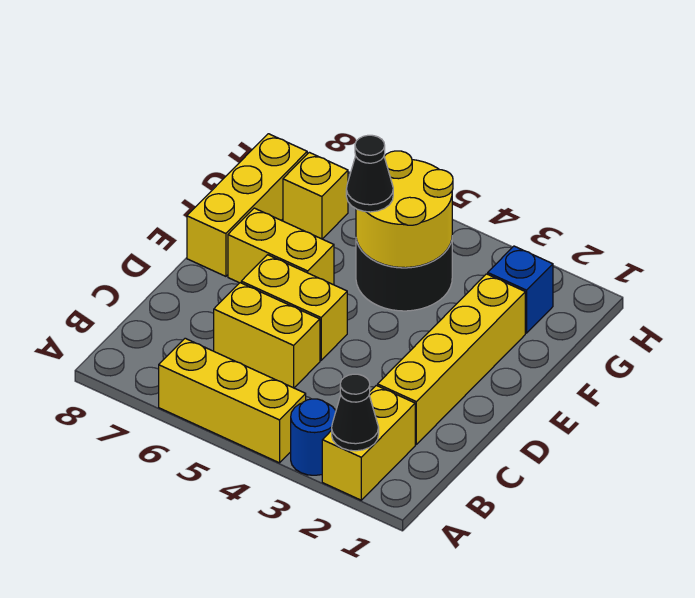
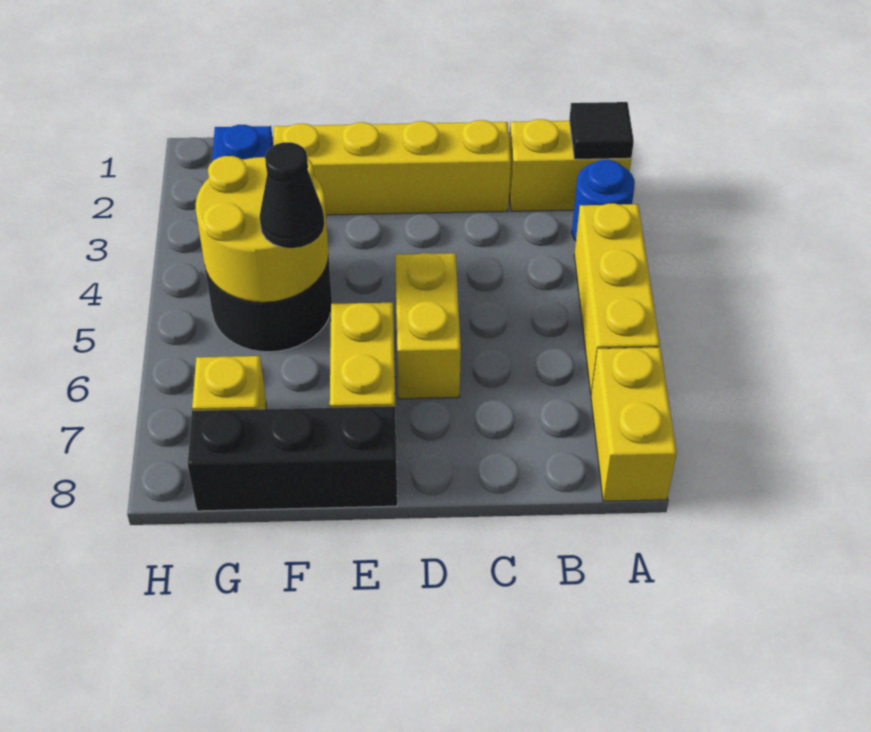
black cone A2 level 2 -> black tile A2 level 2
yellow brick C5:C6 level 1 -> yellow brick A7:A8 level 1
yellow brick E8:G8 level 1 -> black brick E8:G8 level 1

